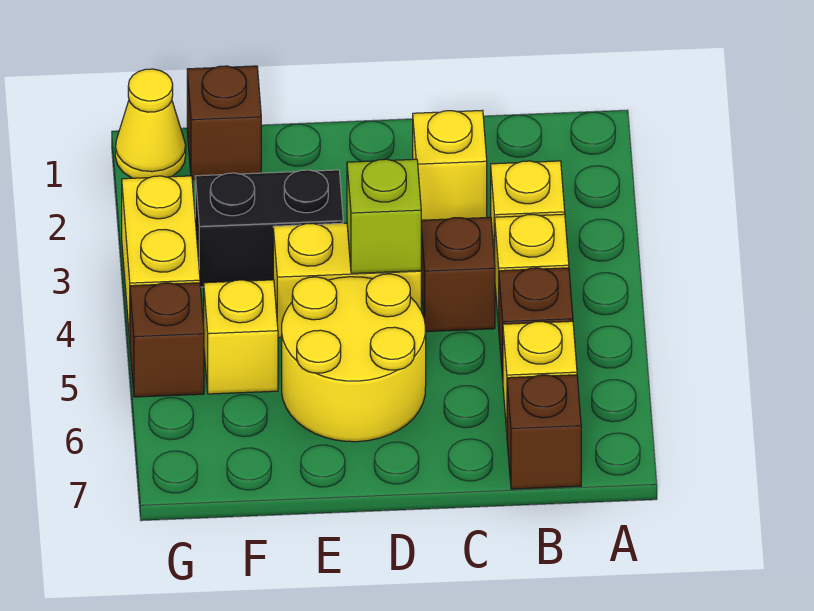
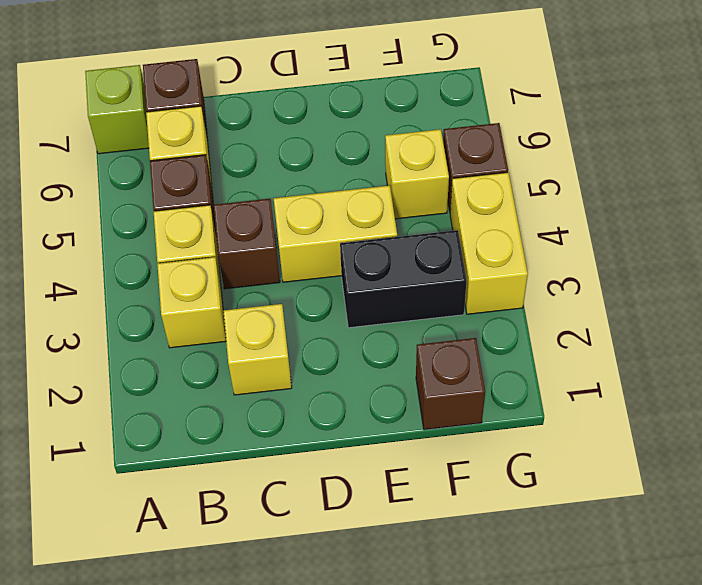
lime brick D4 level 2 -> lime brick A7 level 1
yellow round brick D5:E6 level 1 -> none
yellow cone G1 level 1 -> none

